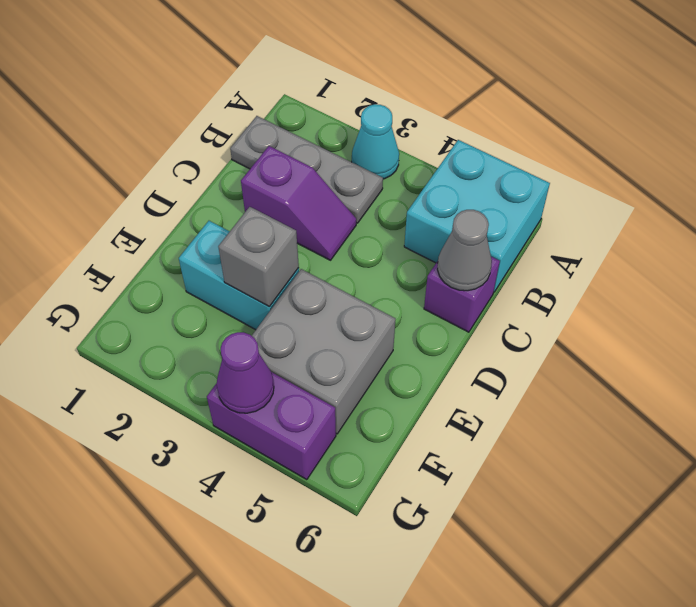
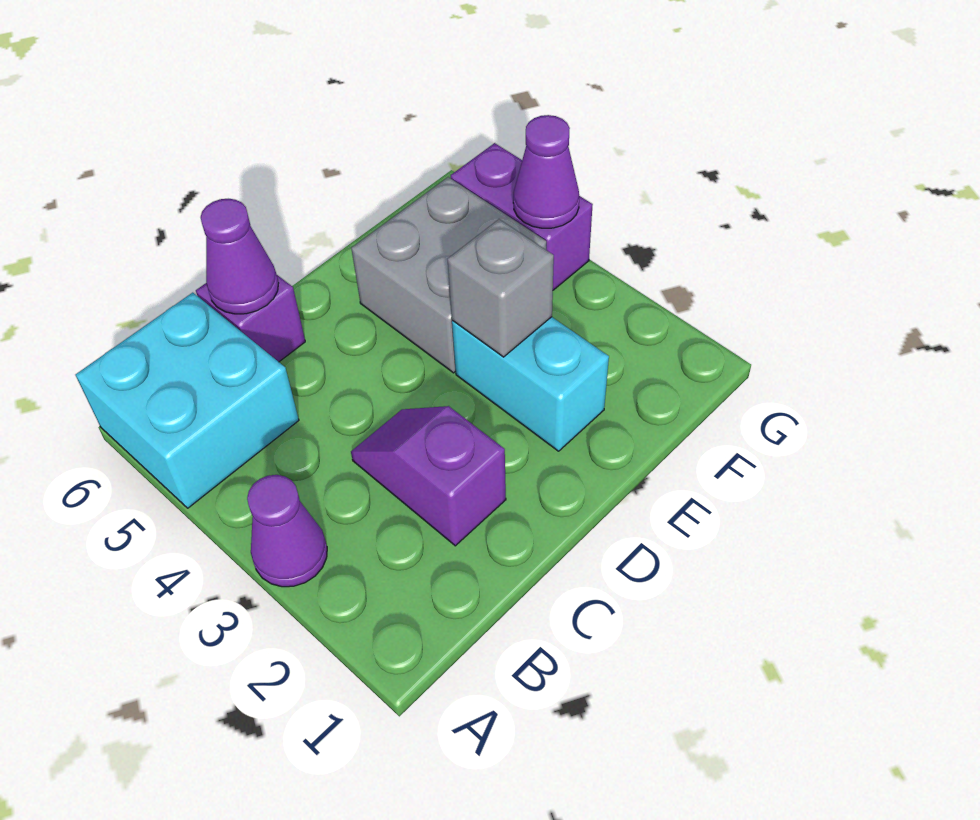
cyan cone A3 level 1 -> purple cone A3 level 1
grey plate B1:B3 level 1 -> none
grey cone C6 level 2 -> purple cone C6 level 2

